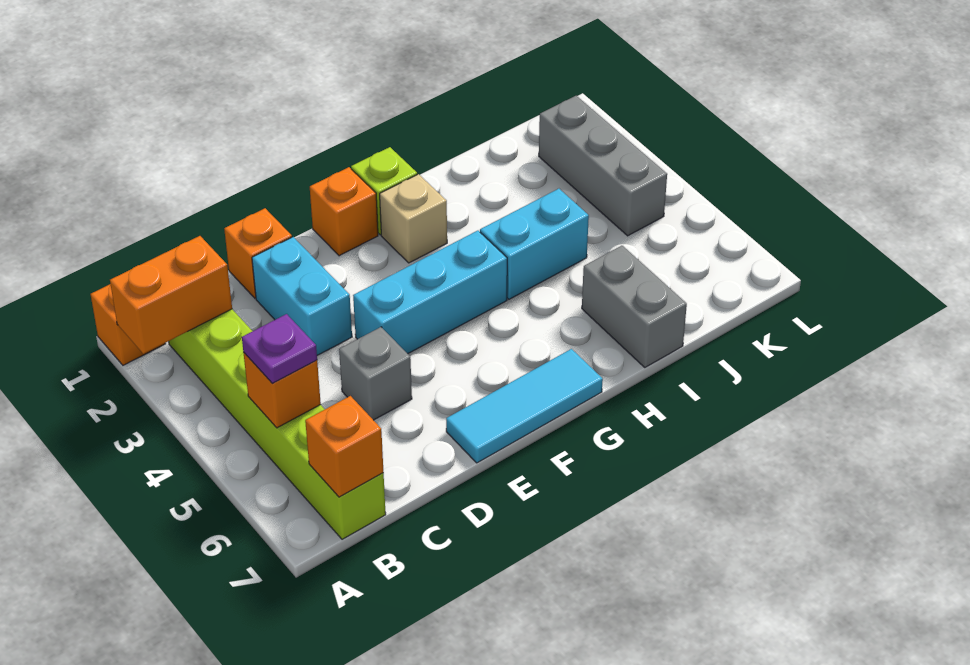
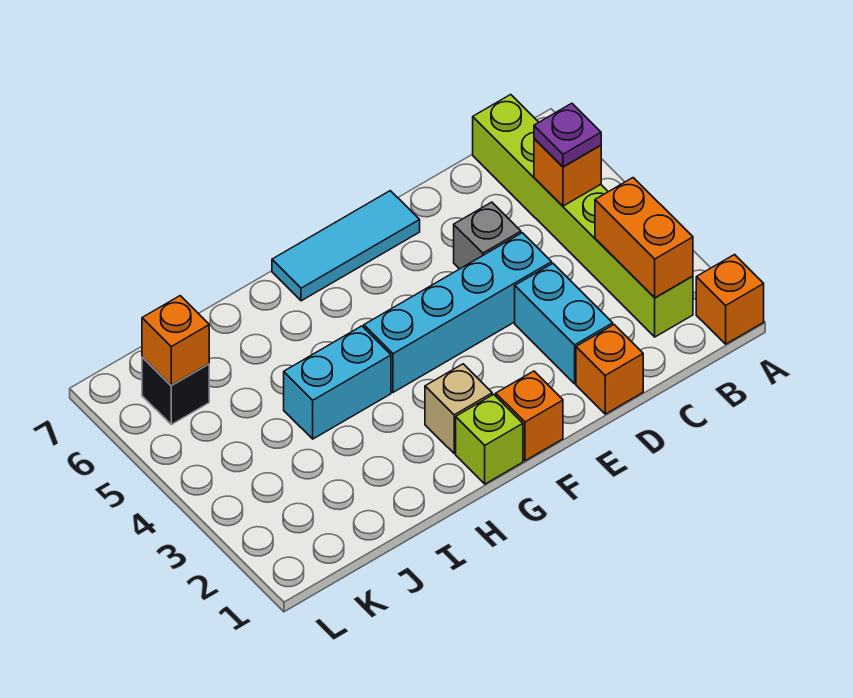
orange brick A2:B2 level 2 -> orange brick B2:B3 level 2
orange brick B7 level 2 -> orange brick K6 level 2
cyan brick E4:G4 level 1 -> cyan brick D4:G4 level 1
grey brick I6:I7 level 1 -> none
grey brick K2:K4 level 1 -> none
none -> black brick K6 level 1

